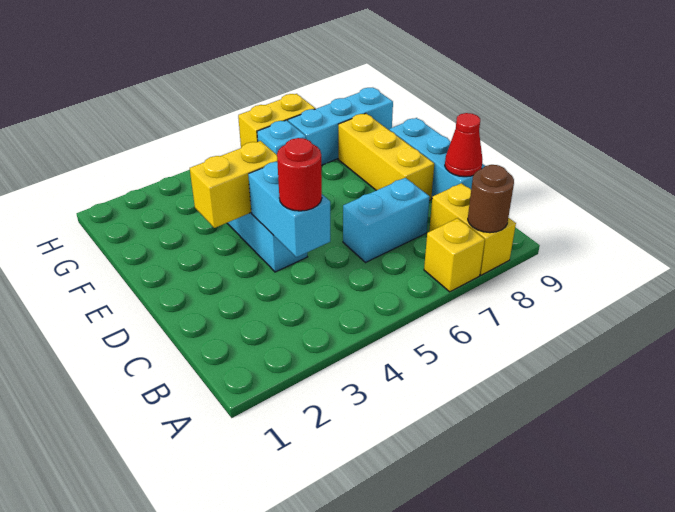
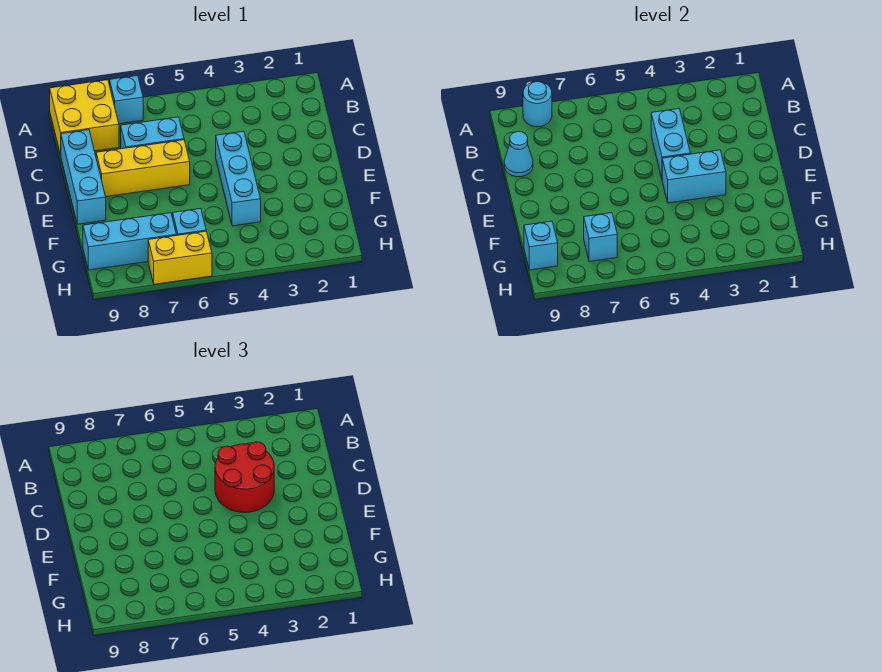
yellow brick A7 level 1 -> cyan brick A7 level 1
yellow brick A8:B8 level 1 -> yellow brick A8:B9 level 1
brown round brick A8 level 2 -> cyan round brick A8 level 2
red round brick C4 level 3 -> red round brick C3:D4 level 3
red cone C9 level 2 -> cyan cone C9 level 2
yellow brick D8:F8 level 1 -> yellow brick D6:D8 level 1
yellow brick E3:E4 level 2 -> cyan brick E3:E4 level 2
none -> cyan brick G7 level 2
none -> cyan brick G9 level 2

